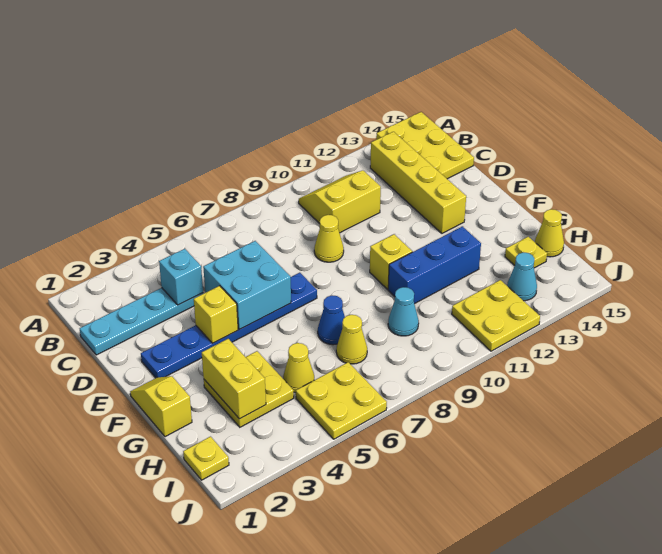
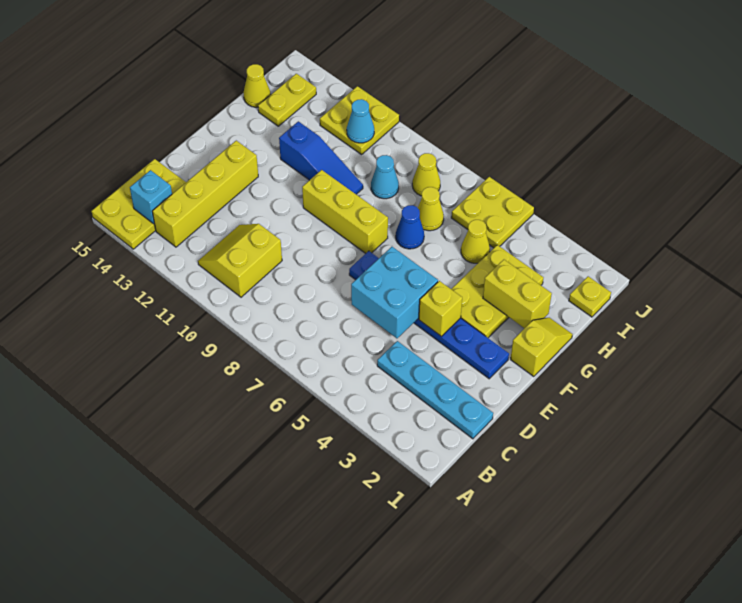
yellow slope B10:C11 level 1 top C -> yellow slope B10:C11 level 1 top 10
cyan brick C4 level 2 -> cyan brick B14 level 2
yellow cone D9 level 1 -> yellow cone I8 level 1
yellow slope F1:G1 level 1 top G -> yellow slope F1:G1 level 1 top F
yellow brick F10 level 1 -> yellow brick F8:F10 level 1
yellow plate G3:H4 level 1 -> yellow plate F3:H4 level 1
yellow brick G3:H3 level 2 -> yellow brick G2:G3 level 2
blue brick G10:G12 level 1 -> blue slope G10:G12 level 1 top 12
yellow plate H14 level 1 -> yellow plate H14:I14 level 1
cyan cone I13 level 1 -> cyan cone I11 level 2

